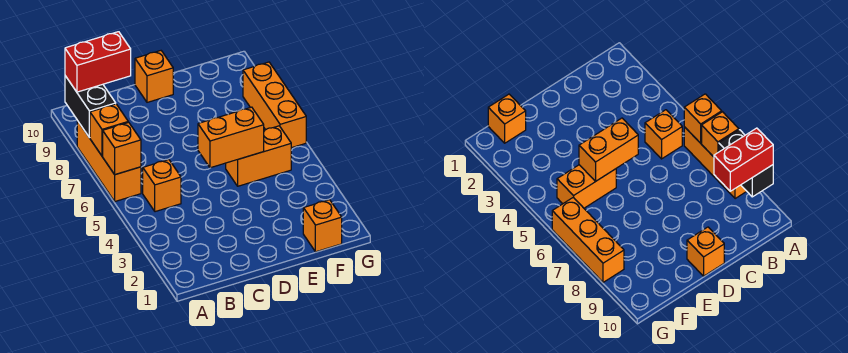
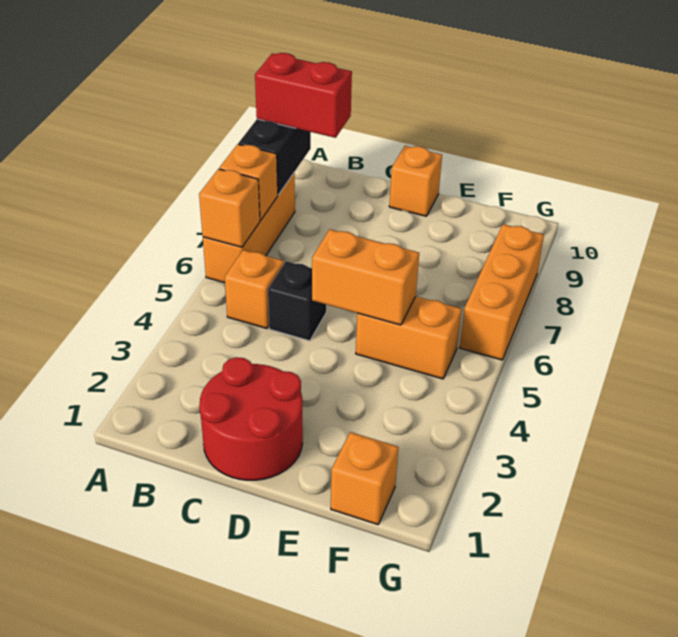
none -> red round brick C1:D2 level 1
none -> black brick C5 level 1

